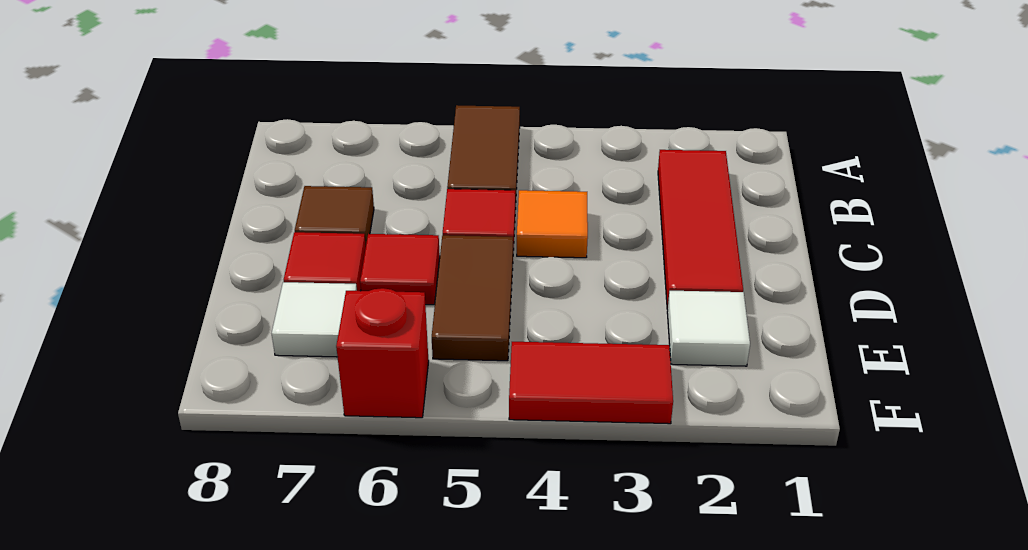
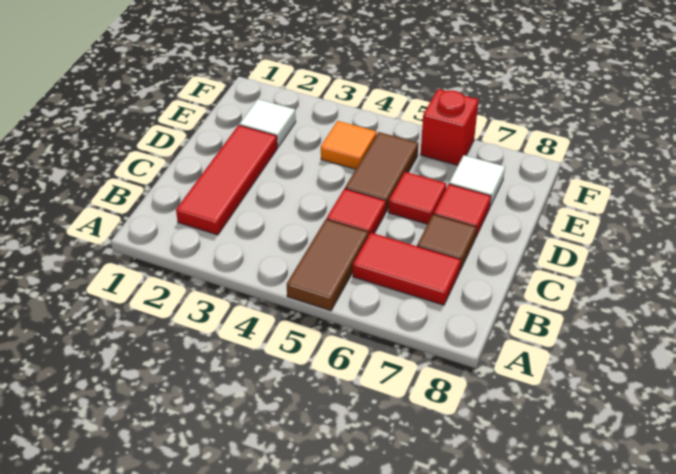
orange tile C4 level 1 -> orange tile E4 level 1
red tile F3:F4 level 1 -> red tile B6:B7 level 1

